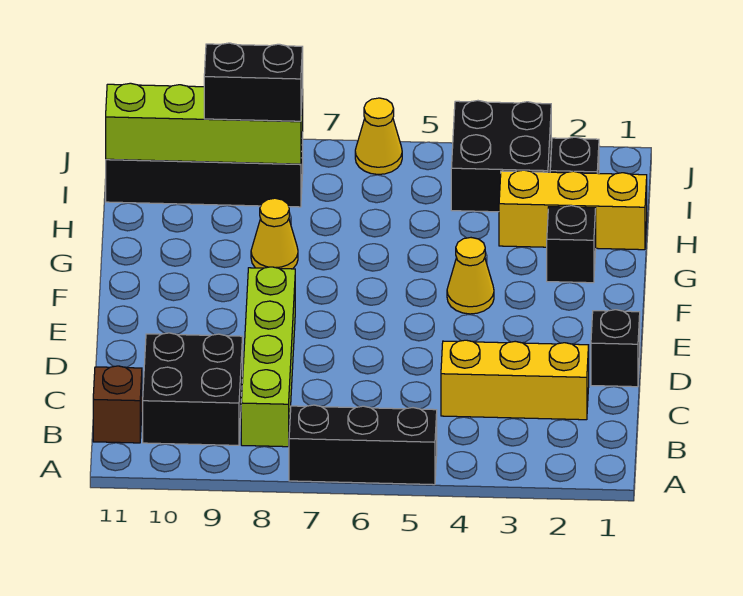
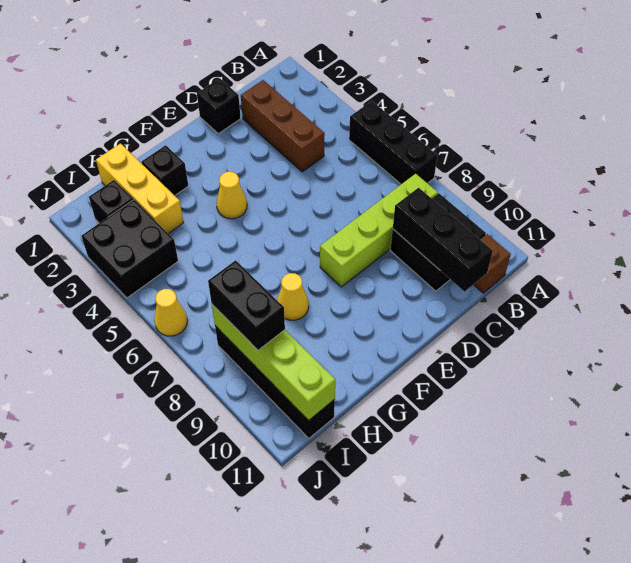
yellow brick C2:C4 level 1 -> brown brick C2:C4 level 1
none -> black brick C9:C11 level 2

